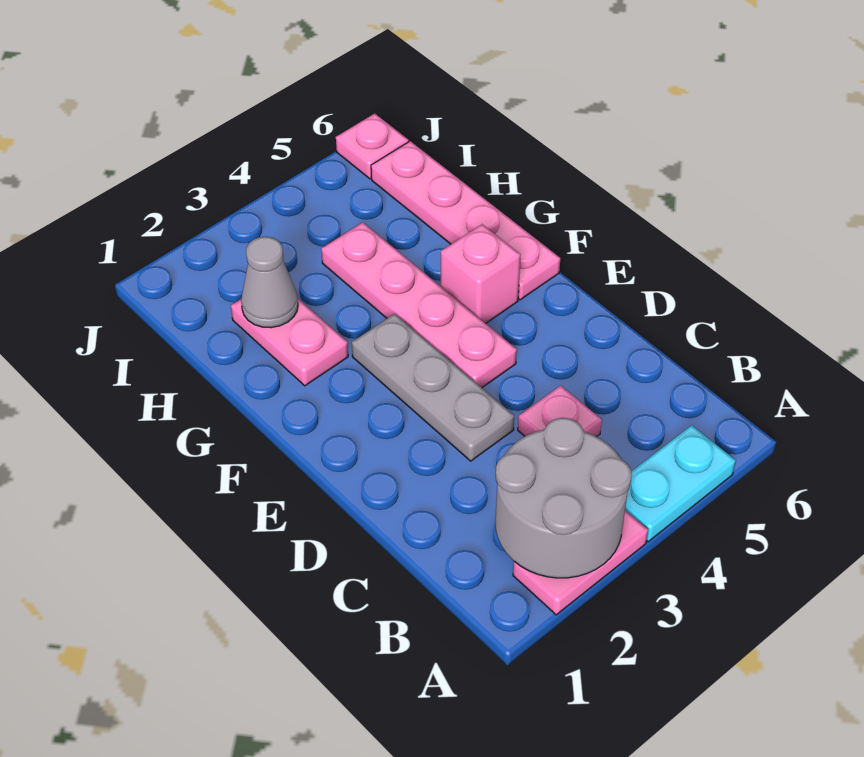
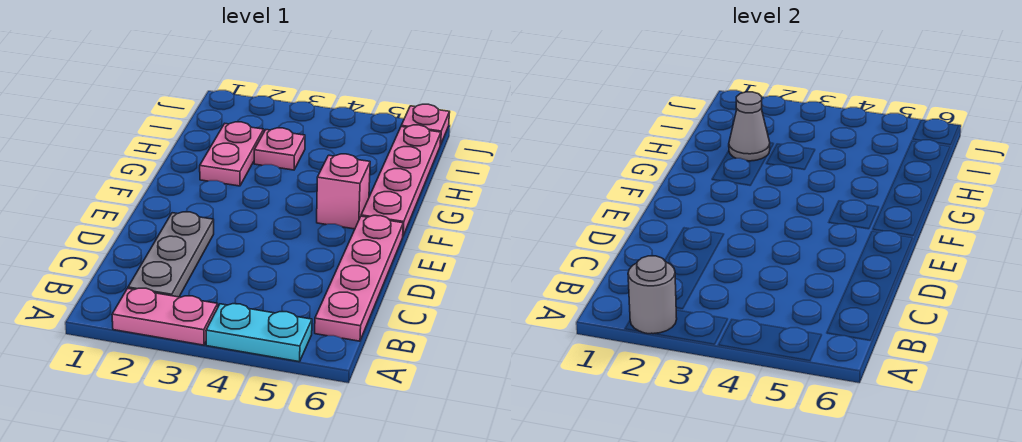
grey round brick A2:B3 level 2 -> grey round brick A2 level 2
pink plate C4 level 1 -> pink plate H3 level 1
grey plate D3:F3 level 1 -> grey plate B2:D2 level 1
pink plate E4:H4 level 1 -> pink plate B6:E6 level 1

